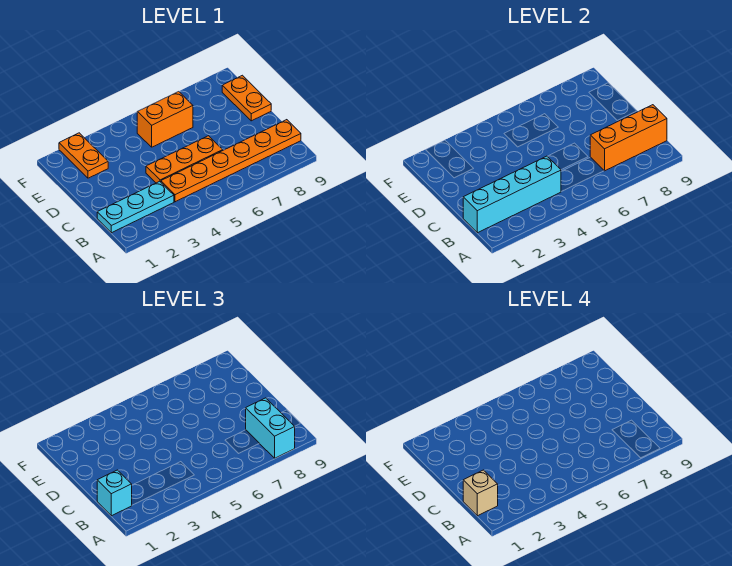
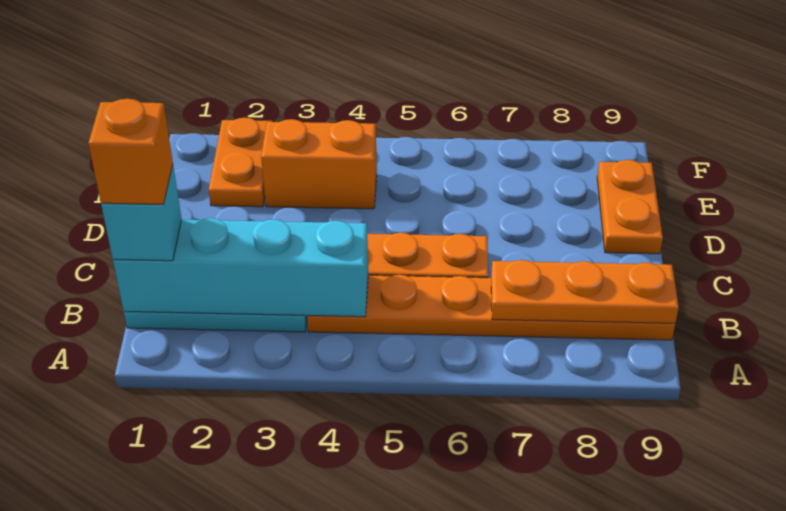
cyan brick A8:B8 level 3 -> none
tan brick B1 level 4 -> orange brick B1 level 4
orange brick B7:B9 level 2 -> orange plate B7:B9 level 2
orange brick E5:E6 level 1 -> orange brick E3:E4 level 1

